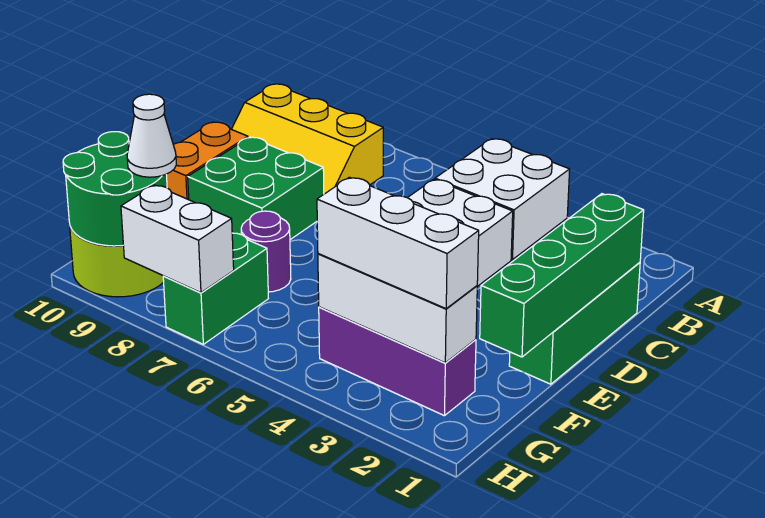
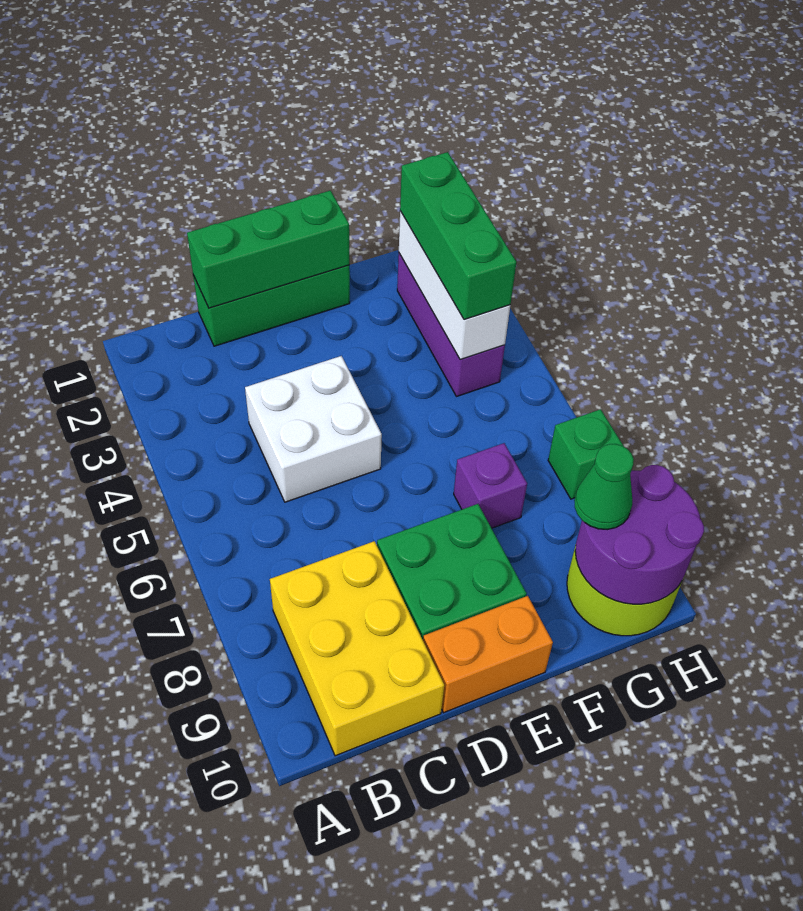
white brick A4:B5 level 1 -> none
yellow slope B8:C10 level 1 top B -> yellow brick B8:C10 level 1
green brick C1:F1 level 2 -> green brick C1:E1 level 2
purple round brick F7 level 1 -> purple brick F7 level 1
white brick G2:G4 level 3 -> green brick G2:G4 level 3
green brick G7:H7 level 1 -> green brick H7 level 1
green round brick G9:H10 level 2 -> purple round brick G9:H10 level 2
white cone G9 level 3 -> green cone G9 level 3
white brick H7:H8 level 2 -> none

